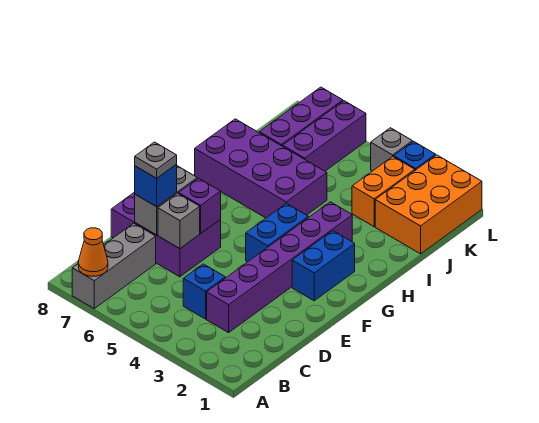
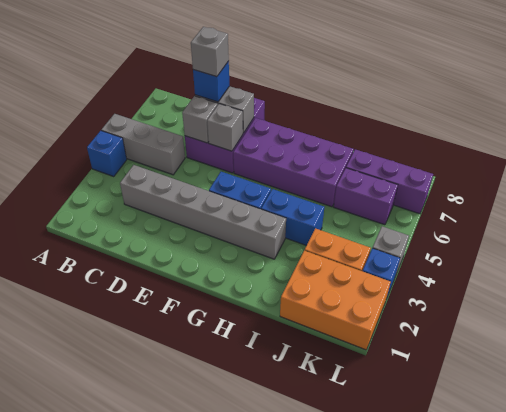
grey brick A7:C7 level 1 -> grey brick A5:C5 level 1
orange cone A7 level 2 -> none
purple brick C3:H3 level 1 -> grey brick C3:H3 level 1
blue brick C4 level 1 -> blue brick A4 level 1
grey plate D7 level 4 -> grey brick D7 level 4
purple brick E6 level 2 -> grey brick E6 level 2
blue brick F2:G2 level 1 -> blue brick H4:I4 level 1
purple brick H5:I8 level 1 -> purple brick F6:I7 level 1
purple brick J6:L6 level 1 -> purple brick J6:K6 level 1

